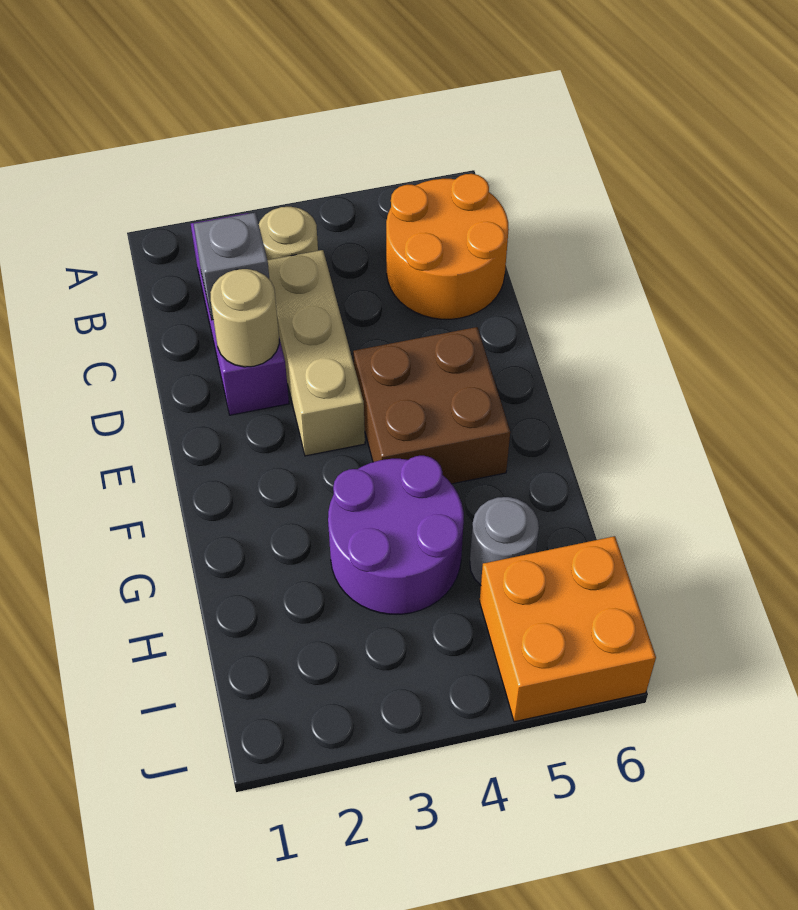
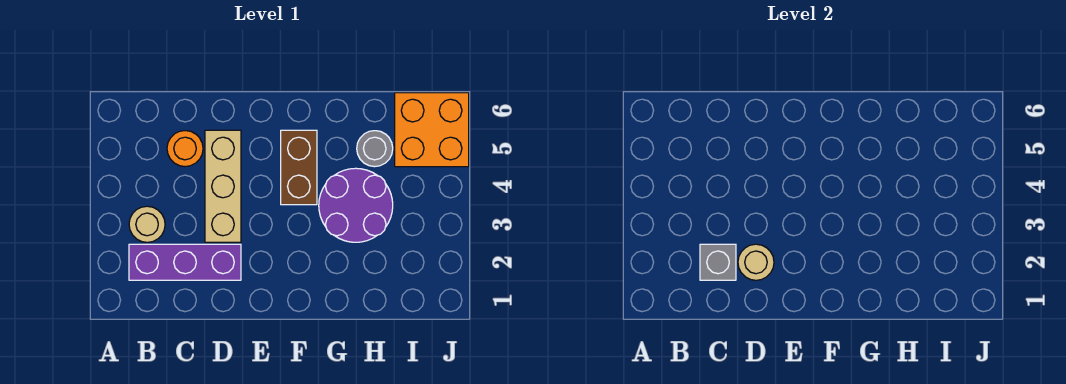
orange round brick B5:C6 level 1 -> orange round brick C5 level 1
tan brick C3:E3 level 1 -> tan brick D3:D5 level 1
brown brick E4:F5 level 1 -> brown brick F4:F5 level 1

